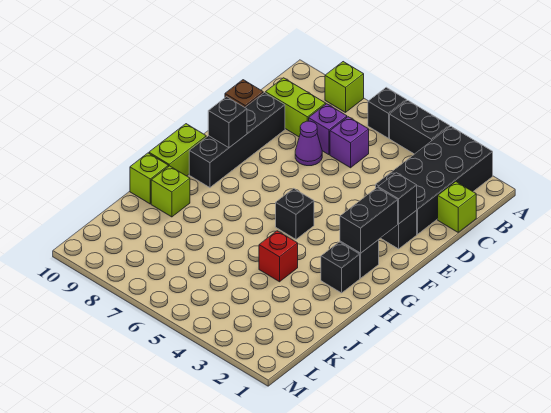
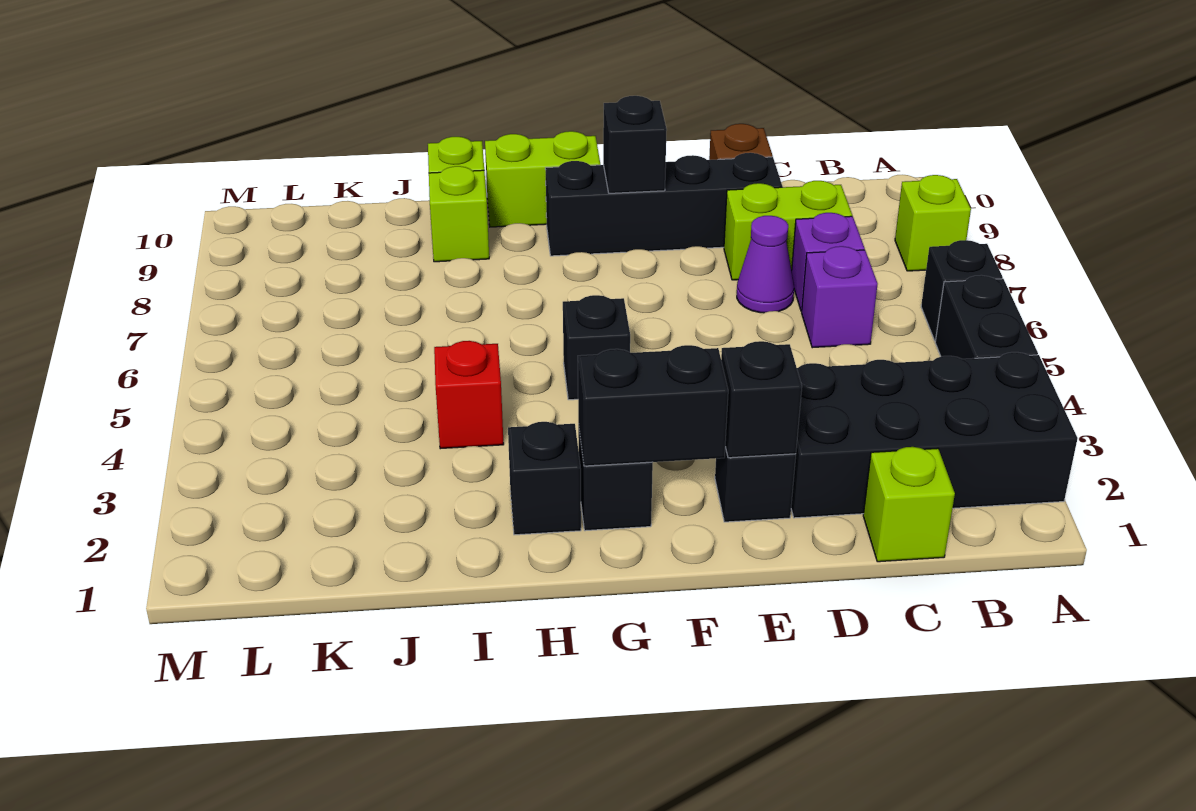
lime brick C8:C9 level 1 -> lime brick C8:D8 level 1

